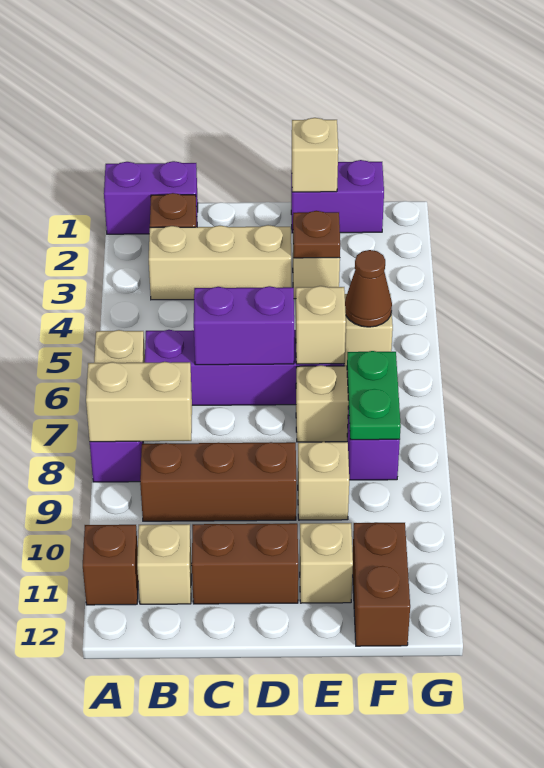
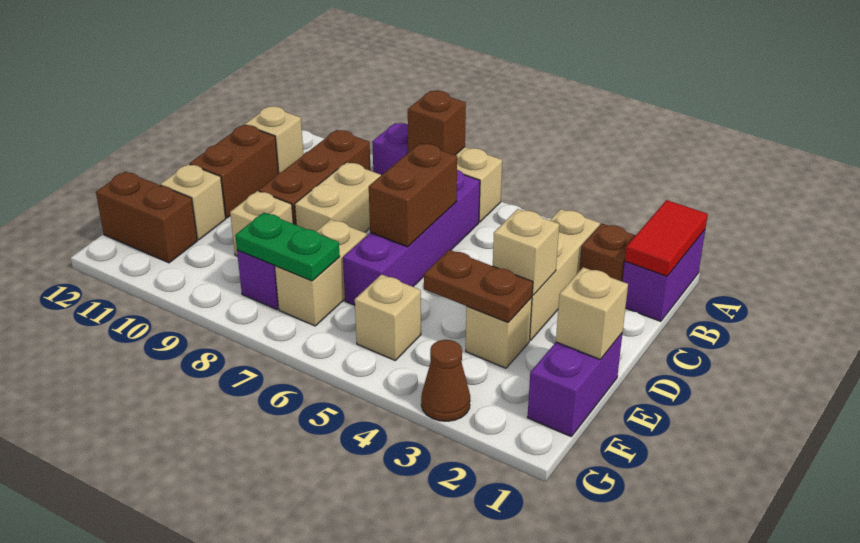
none -> red tile A1:B1 level 2
tan brick A8:B8 level 2 -> tan brick C8:D8 level 1
brown brick A11 level 1 -> brown brick A7 level 2
purple brick C6:D6 level 2 -> brown brick C6:D6 level 2
brown plate E3 level 2 -> brown plate E3:E4 level 2
tan brick E6 level 2 -> tan brick D3 level 2
brown cone F5 level 2 -> brown cone G3 level 1

